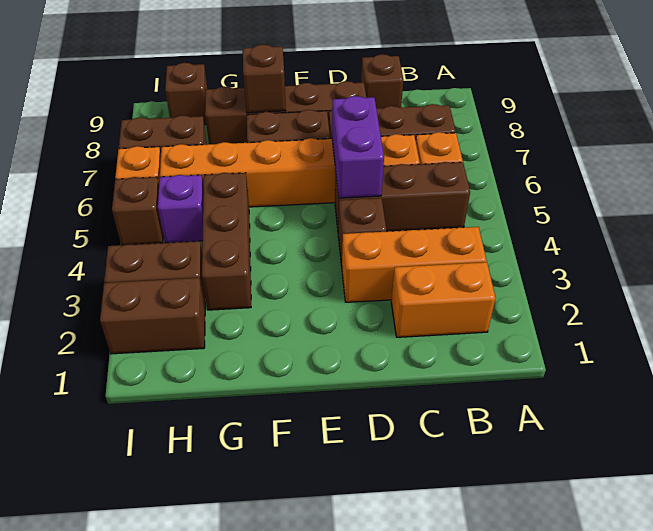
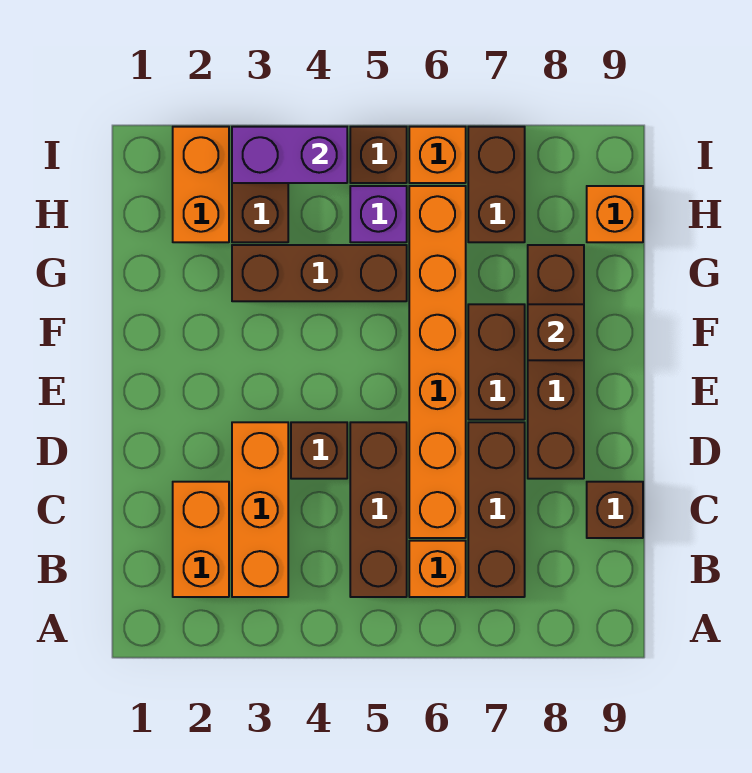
purple brick D5:D6 level 2 -> purple brick I3:I4 level 2
brown brick H2:I2 level 1 -> orange brick H2:I2 level 1
brown brick H9 level 1 -> orange brick H9 level 1

